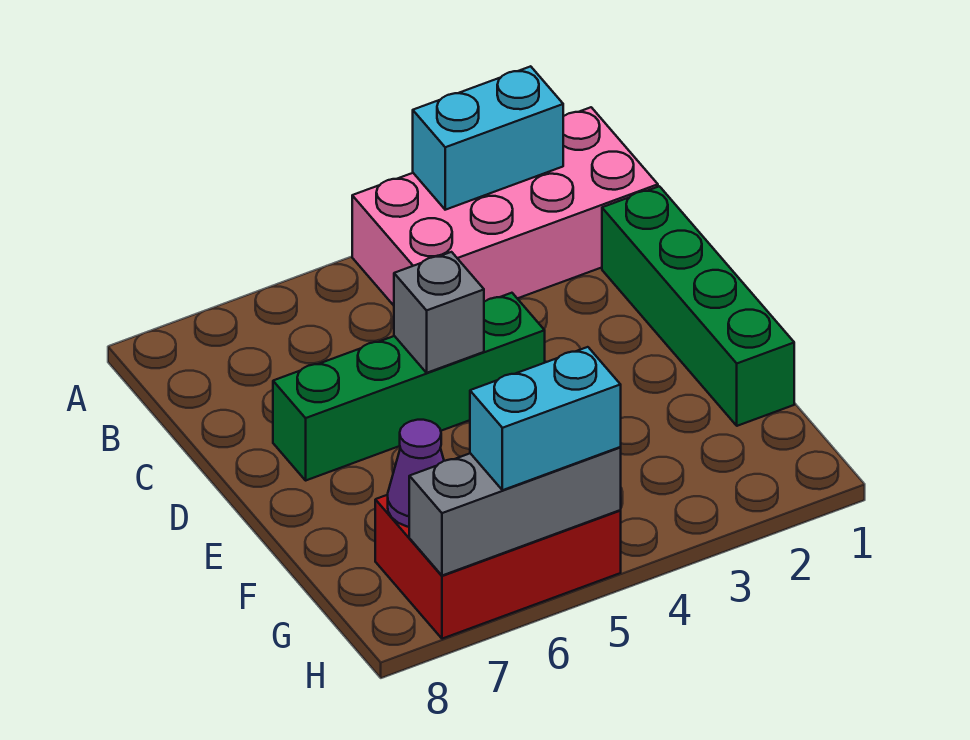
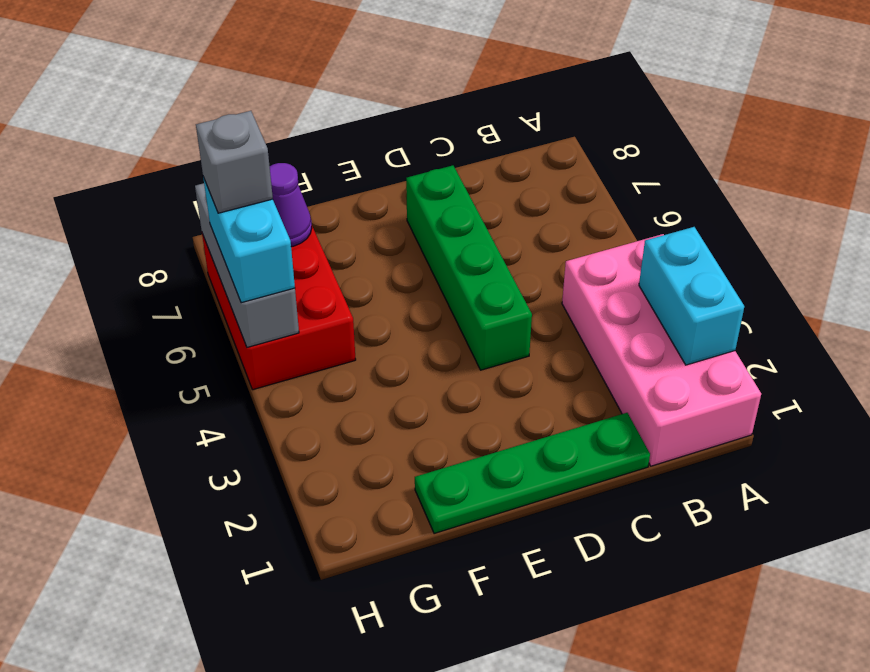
green brick C1:F1 level 1 -> green plate C1:F1 level 1
grey brick D5 level 2 -> grey brick H6 level 4

